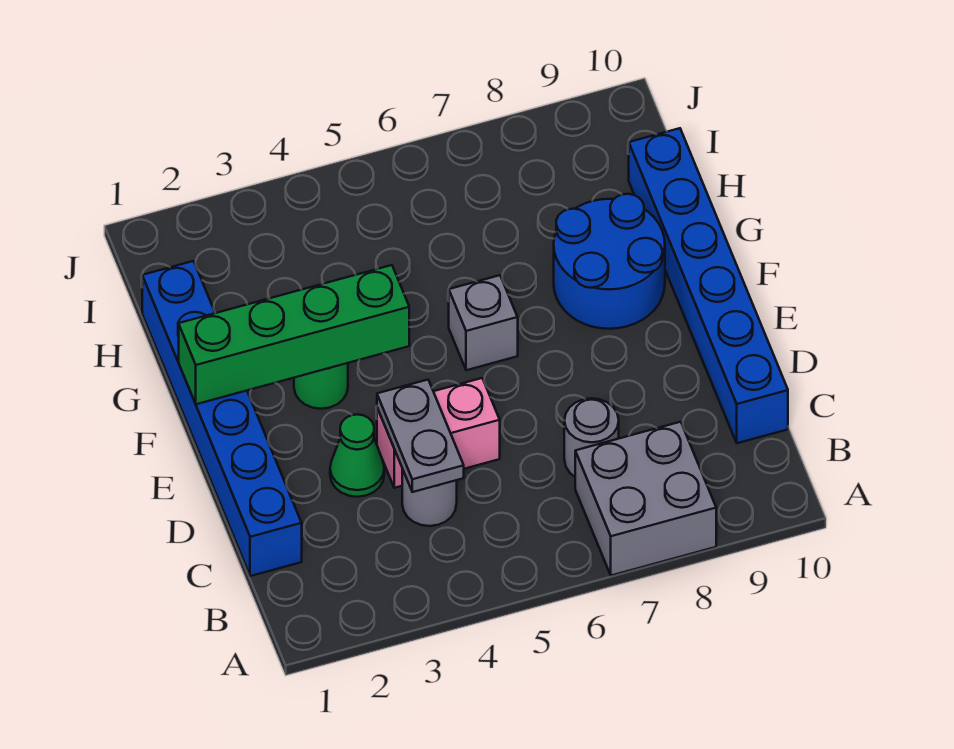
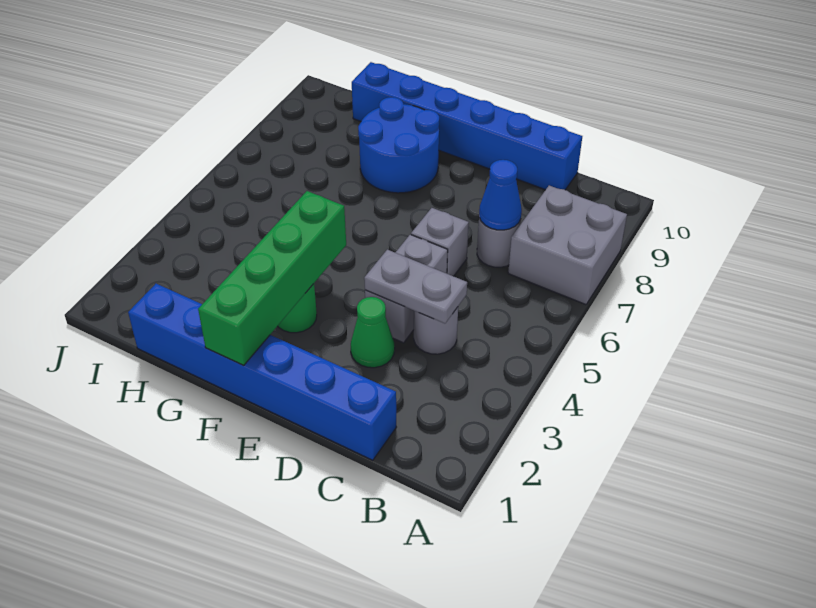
none -> blue cone C7 level 2
pink brick D4:D5 level 1 -> grey brick D4:D5 level 1
grey brick F6 level 1 -> grey brick D6 level 1

